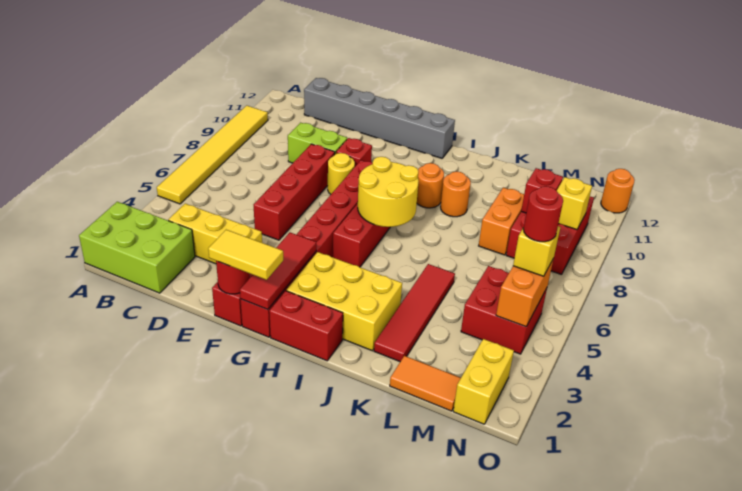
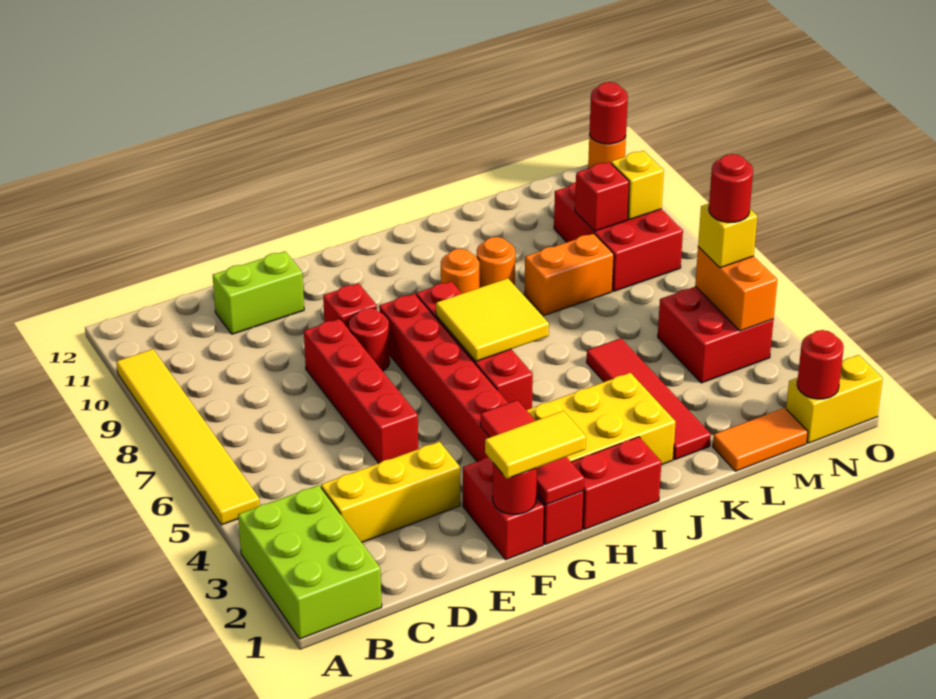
lime brick A1:C2 level 1 -> lime brick A1:B3 level 1
grey brick C12:H12 level 1 -> none
lime brick D9:E9 level 1 -> lime brick D11:E11 level 1
yellow round brick F8 level 1 -> red round brick F8 level 1
yellow round brick H6:I7 level 2 -> yellow tile H6:I7 level 2
orange brick L8:L9 level 1 -> orange brick K8:L8 level 1
yellow brick N1:N2 level 1 -> yellow brick N1:O1 level 1
none -> red round brick N1 level 2
none -> red round brick O12 level 2

